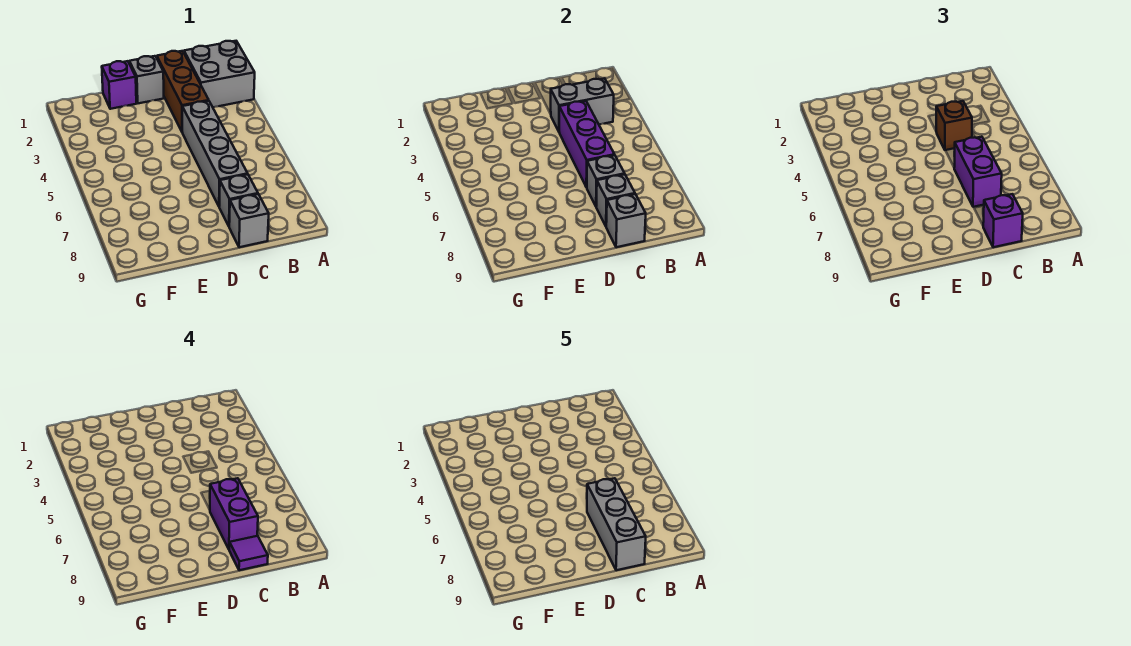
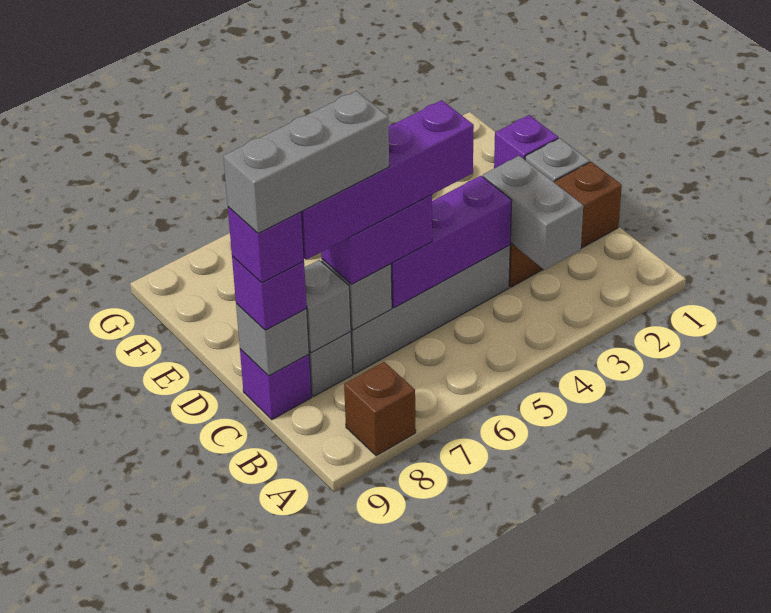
grey brick A1:B2 level 1 -> none
brown brick C4 level 3 -> brown brick A8 level 1
purple brick C7:C8 level 4 -> purple brick C5:C8 level 4
grey brick C9 level 1 -> purple brick C9 level 1
purple tile C9 level 4 -> purple brick C9 level 4

